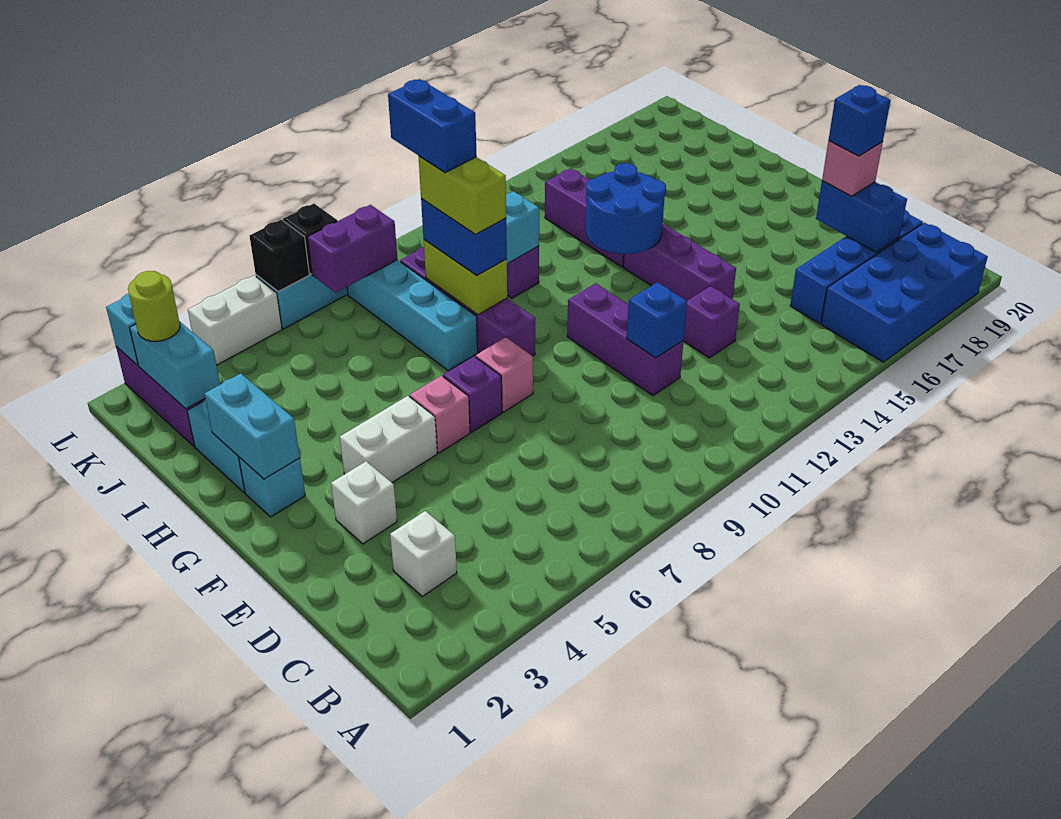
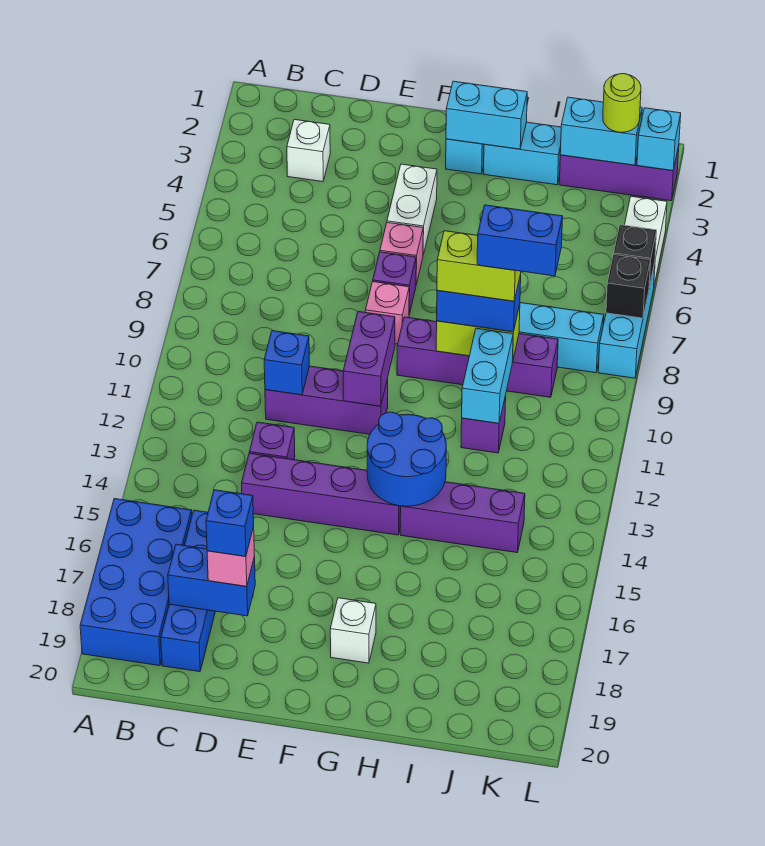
white brick E3 level 1 -> white brick G18 level 1
purple brick E14:G14 level 1 -> purple brick D14:G14 level 1
purple brick K7:K8 level 2 -> purple brick F10:F11 level 2

